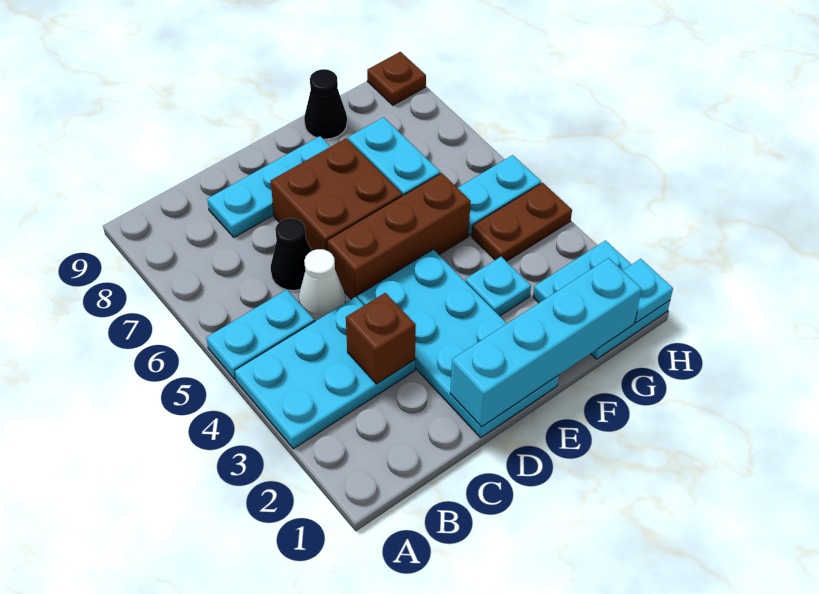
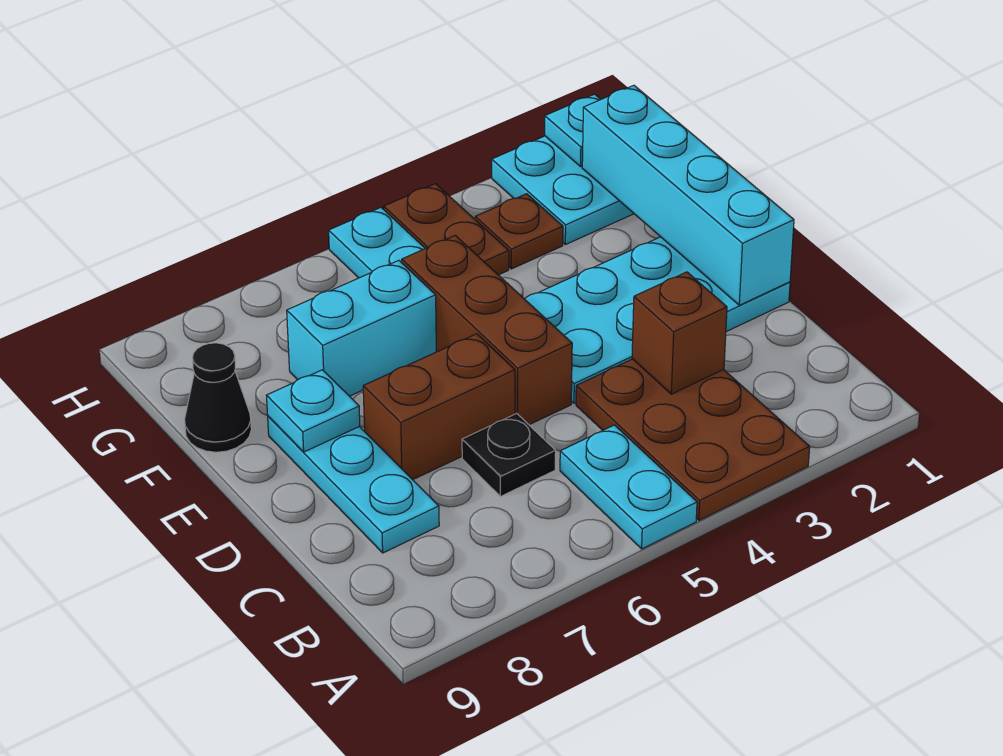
cyan plate A3:C4 level 1 -> brown plate A3:C4 level 1
white cone C5 level 1 -> none
black cone C6 level 1 -> black plate C6 level 1
brown brick D6:E7 level 1 -> brown brick D6:D7 level 1
cyan plate F3 level 1 -> cyan plate E8 level 2
brown plate H9 level 1 -> brown plate G3 level 1

